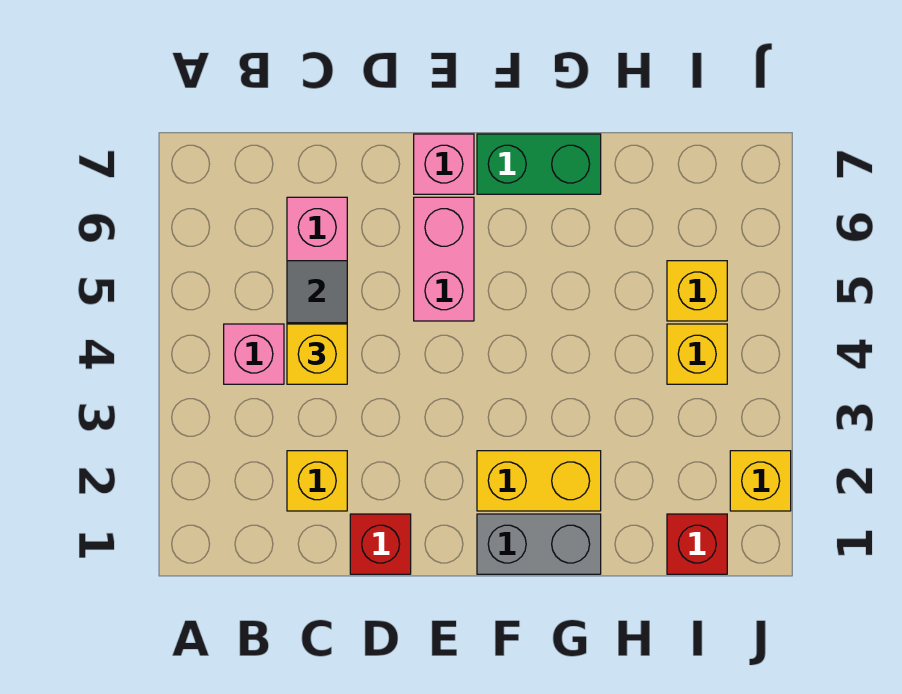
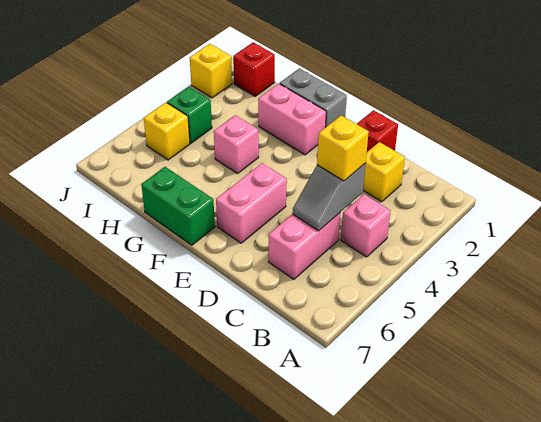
pink brick E7 level 1 -> pink brick G4 level 1
yellow brick F2:G2 level 1 -> pink brick F2:G2 level 1
yellow brick I4 level 1 -> green brick I4 level 1

